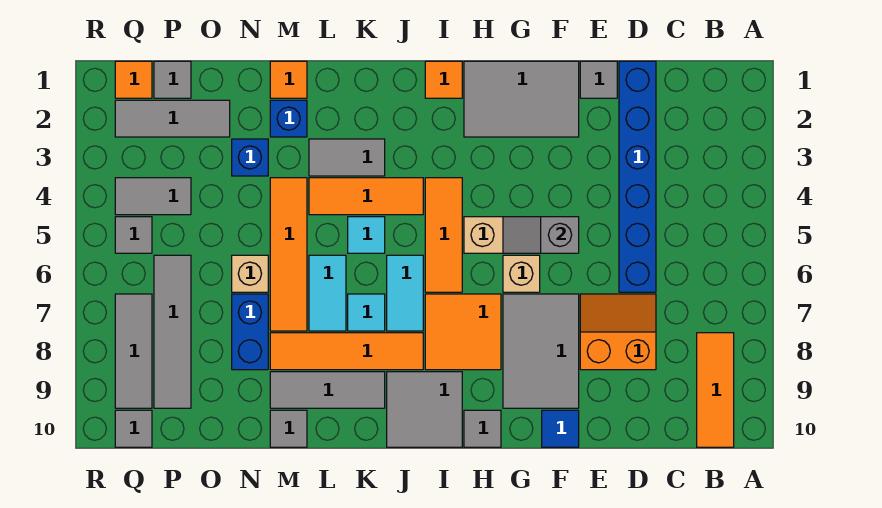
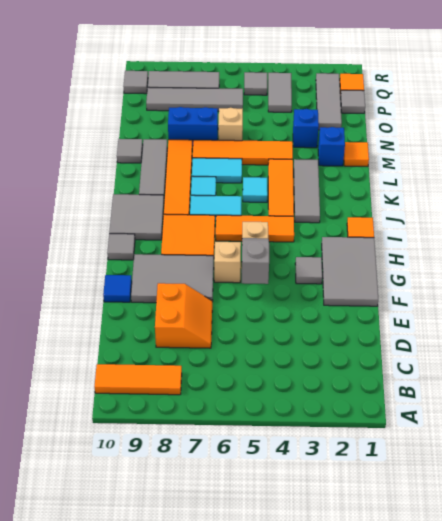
blue brick D1:D6 level 1 -> none
grey tile E1 level 1 -> grey tile G3 level 1
grey tile K3:L3 level 1 -> grey tile J3:L3 level 1

